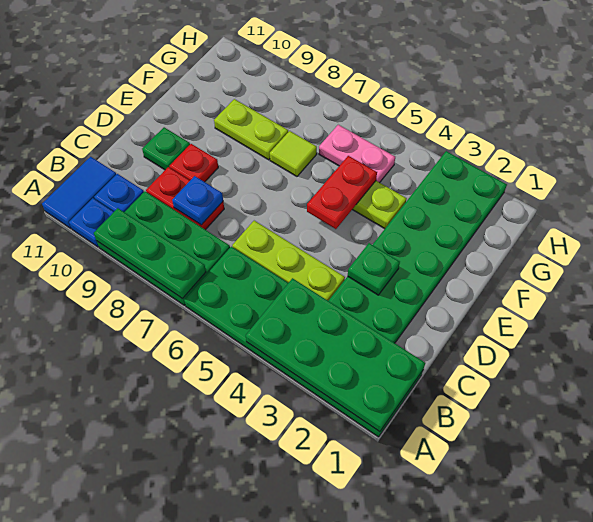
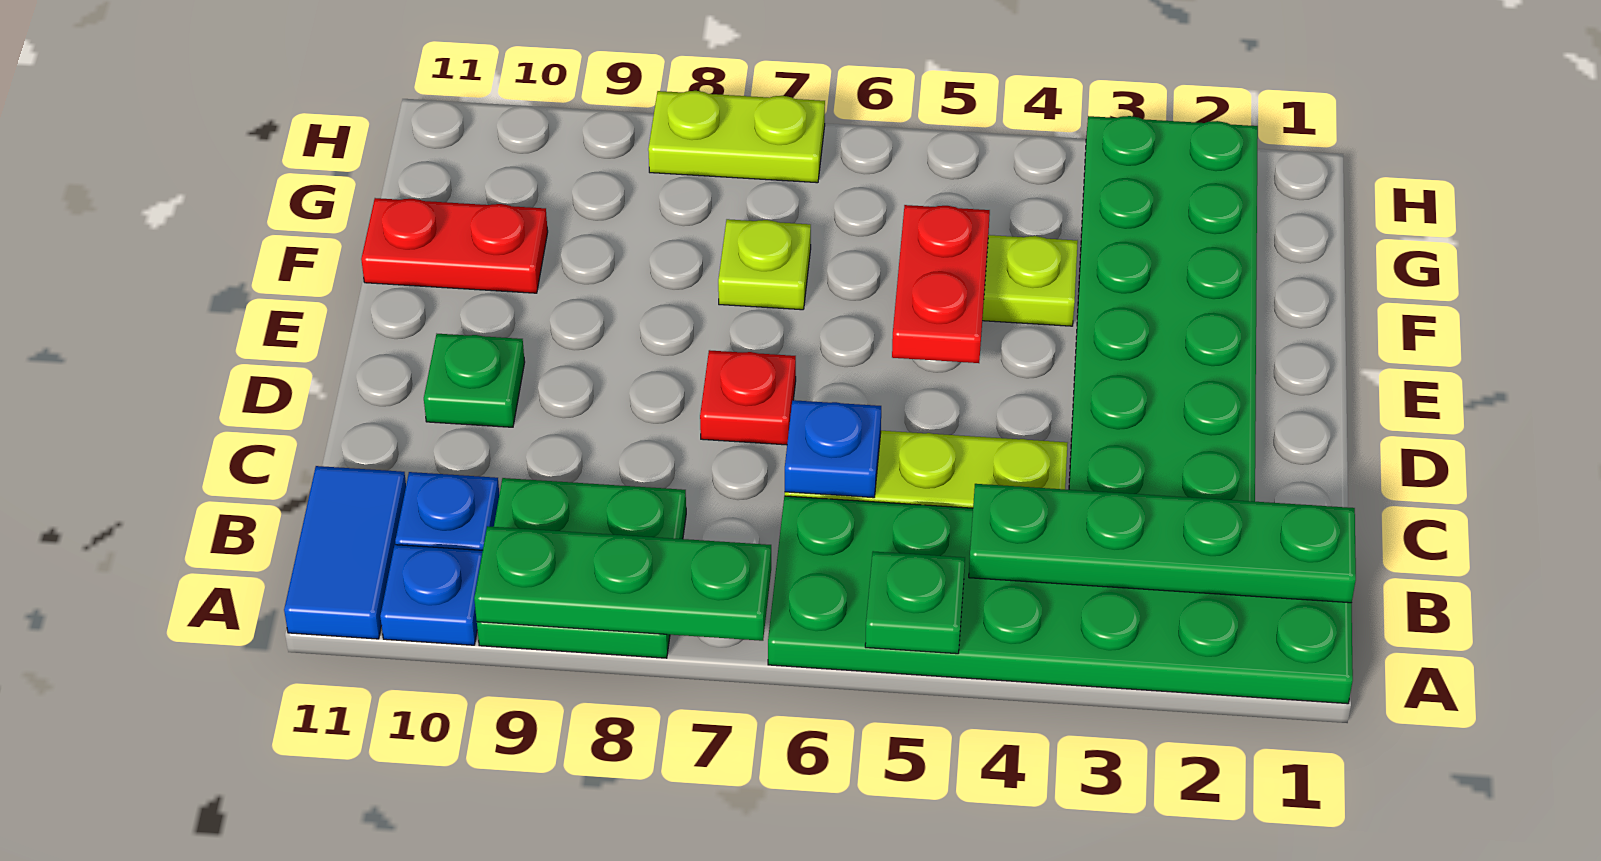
green plate A1:B4 level 2 -> green plate B1:B4 level 2
green plate A7:B9 level 1 -> green plate A8:B9 level 1
red plate C8:C9 level 1 -> red plate F10:F11 level 1
blue plate C8 level 2 -> blue plate C6 level 2
green plate D3 level 2 -> green plate A5 level 2
red plate D9 level 1 -> red plate D7 level 1
lime tile F7 level 1 -> lime plate F7 level 1
lime plate F8:F9 level 1 -> lime plate H7:H8 level 1
pink plate G5:G6 level 1 -> none

